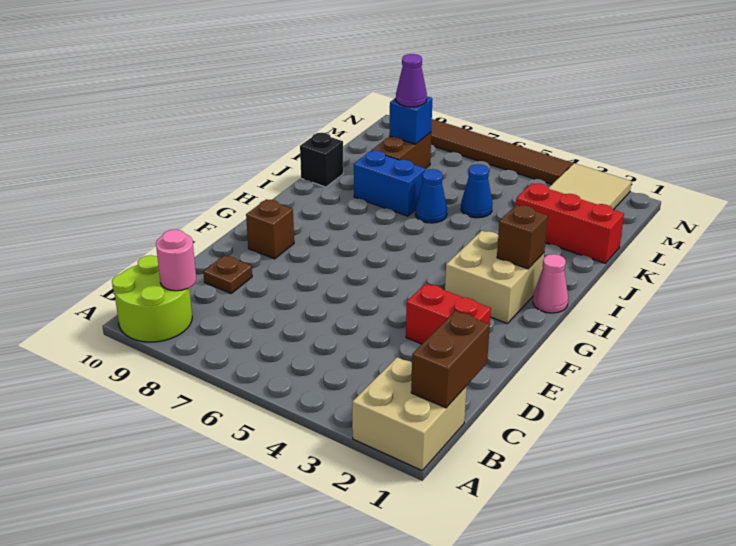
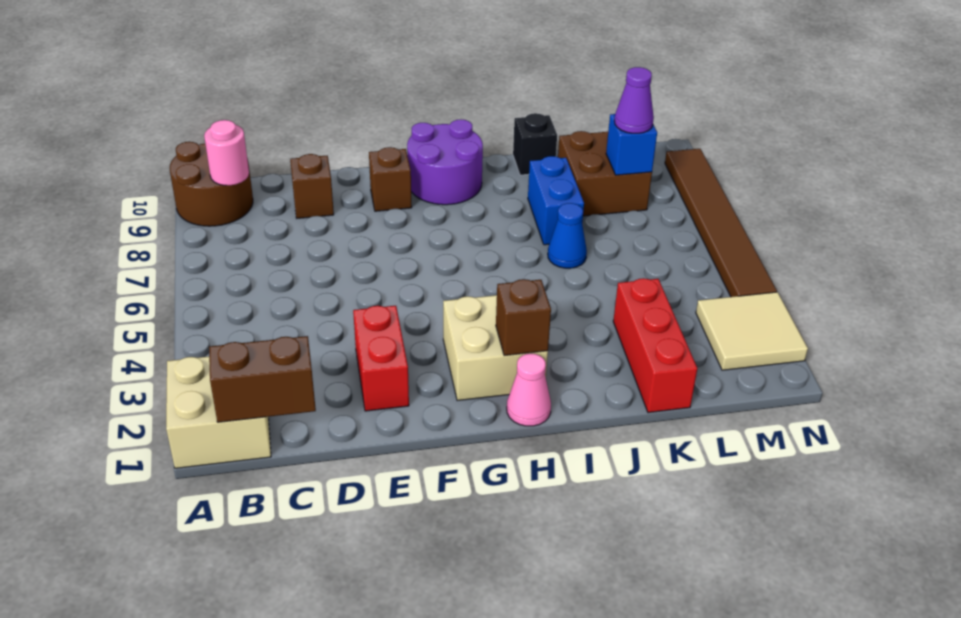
lime round brick A9:B10 level 1 -> brown round brick A9:B10 level 1
brown plate D9 level 1 -> brown brick D9 level 1
none -> purple round brick G9:H10 level 1
blue cone K5 level 1 -> none
brown brick K8:L8 level 1 -> brown brick K8:L9 level 1

